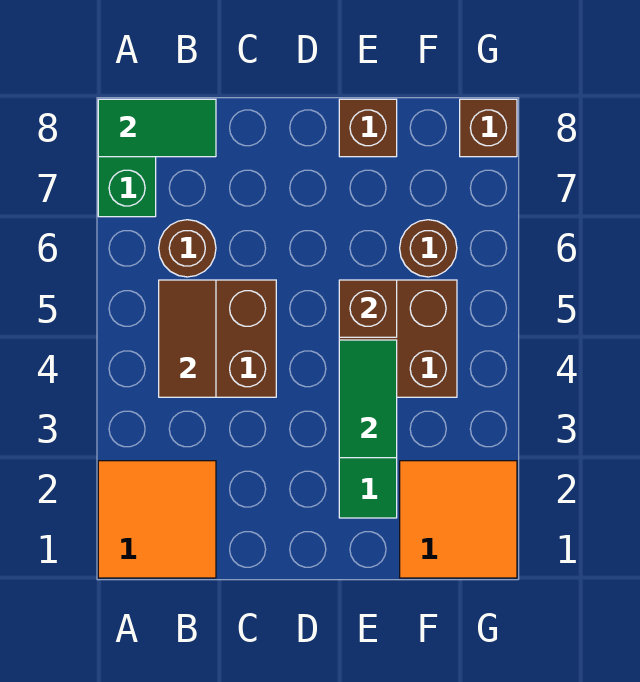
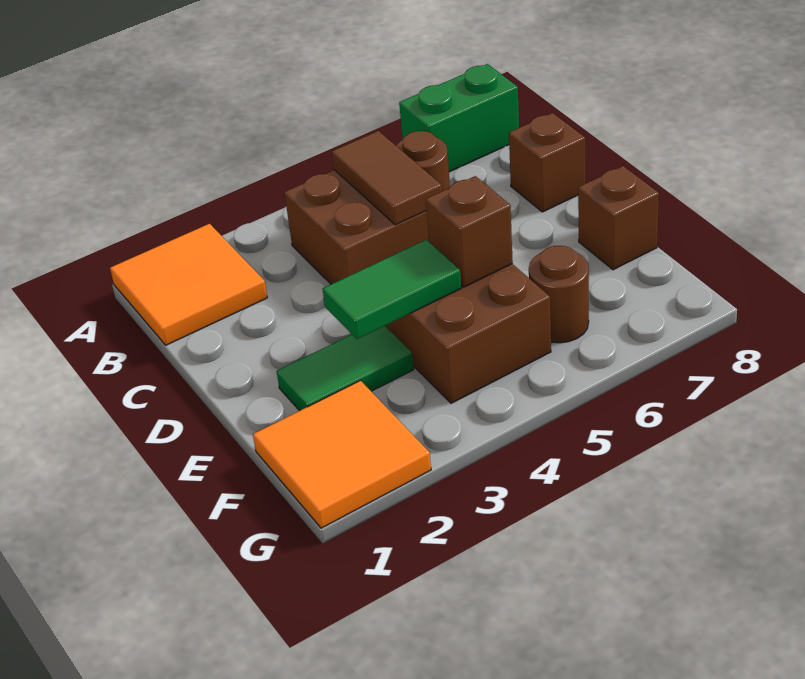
green tile A8:B8 level 2 -> none
brown tile B4:B5 level 2 -> brown tile B5:C5 level 2
brown brick G8 level 1 -> brown brick C8 level 1

